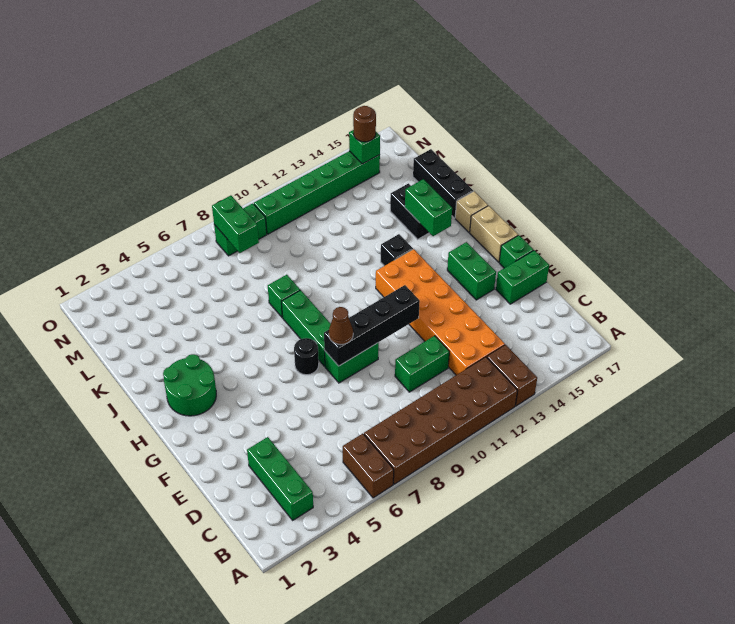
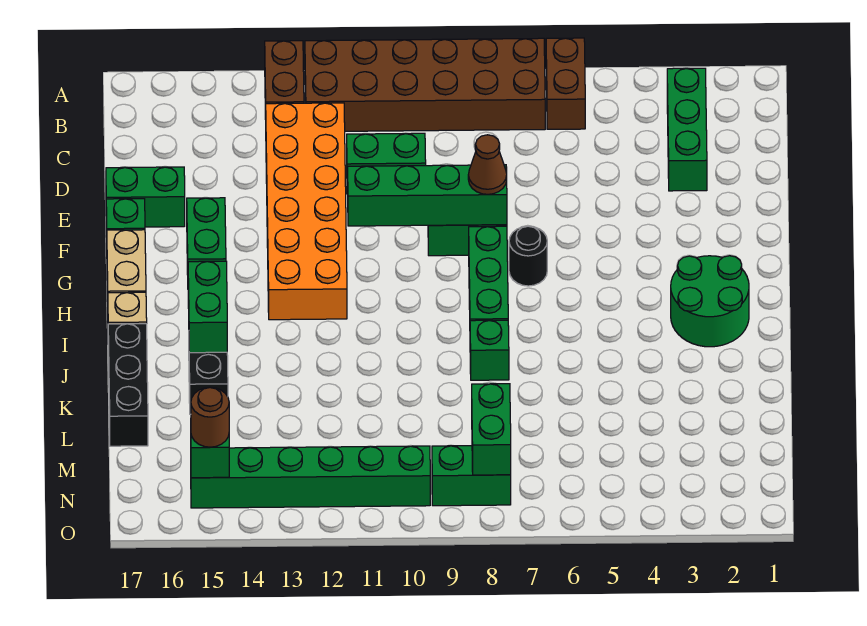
black brick F8:F11 level 2 -> green brick F8:F11 level 2
black brick I13 level 1 -> none

